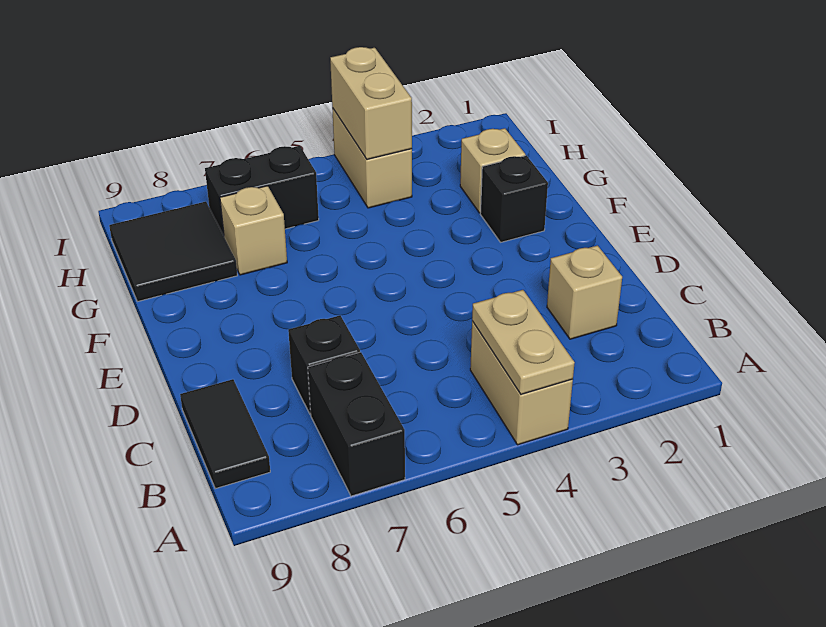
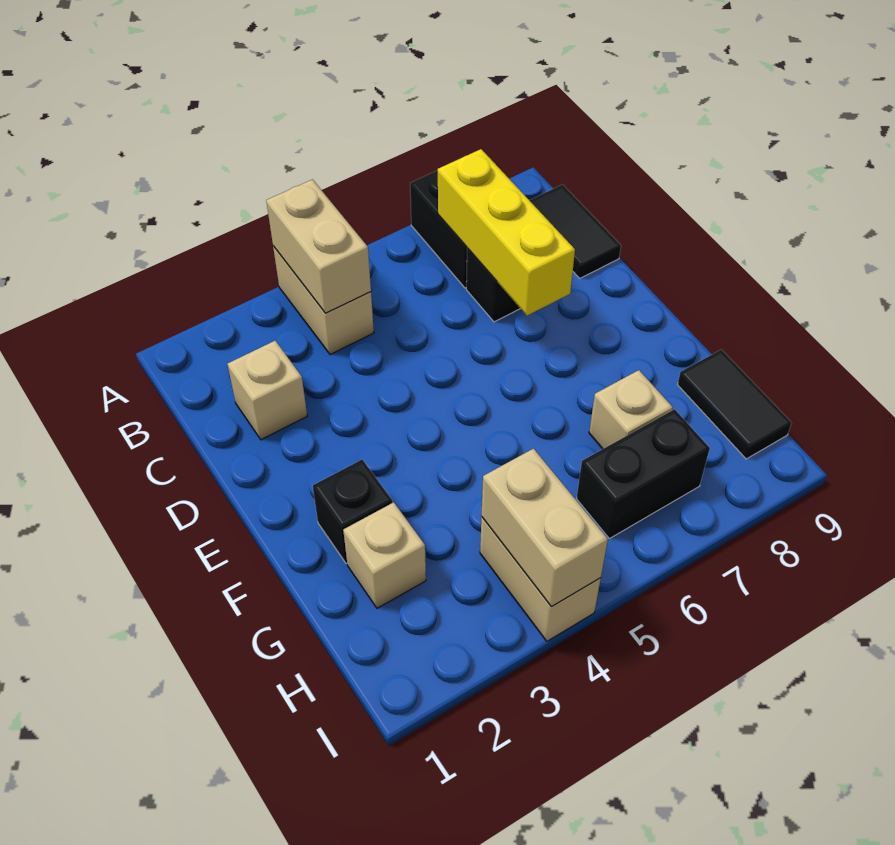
tan plate A4:B4 level 2 -> tan brick A4:B4 level 2
none -> yellow brick B7:D7 level 2
black tile G8:H9 level 1 -> black tile G9:H9 level 1

